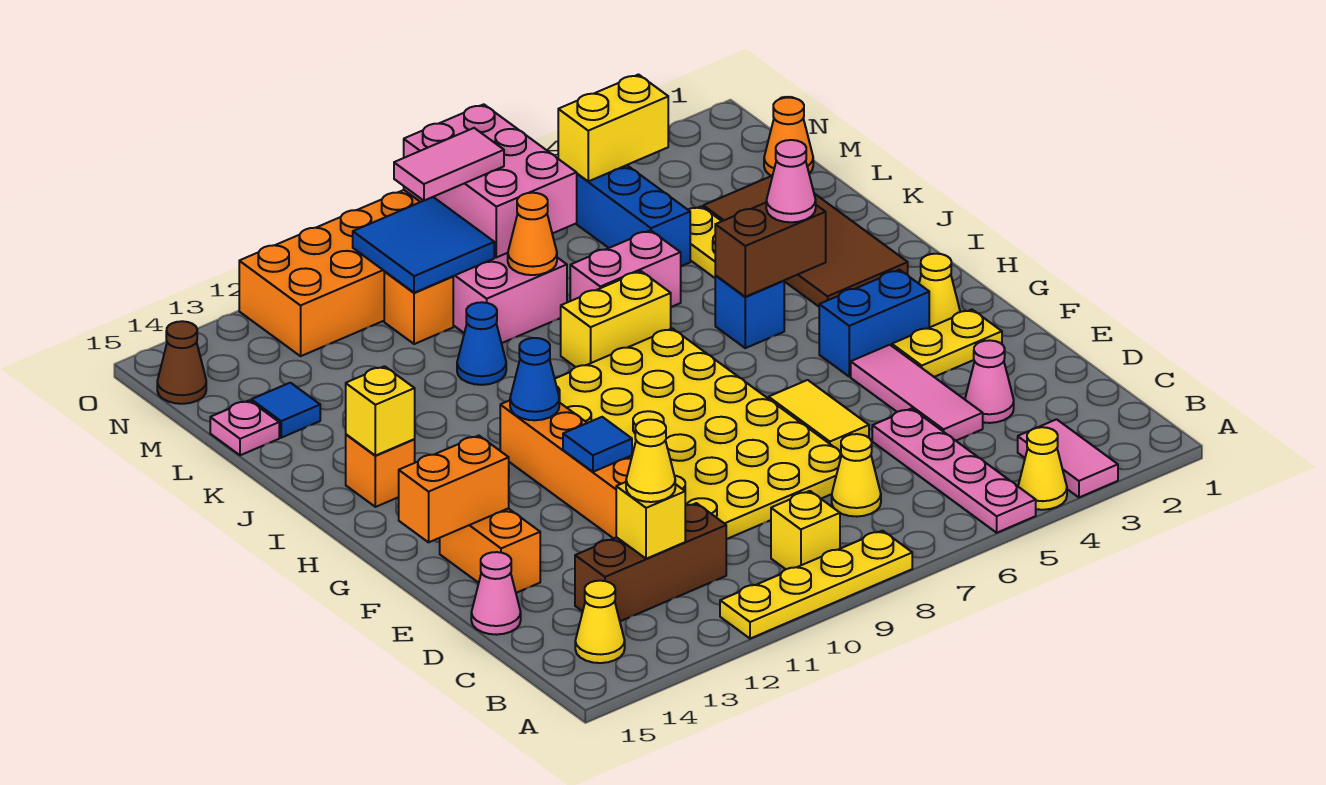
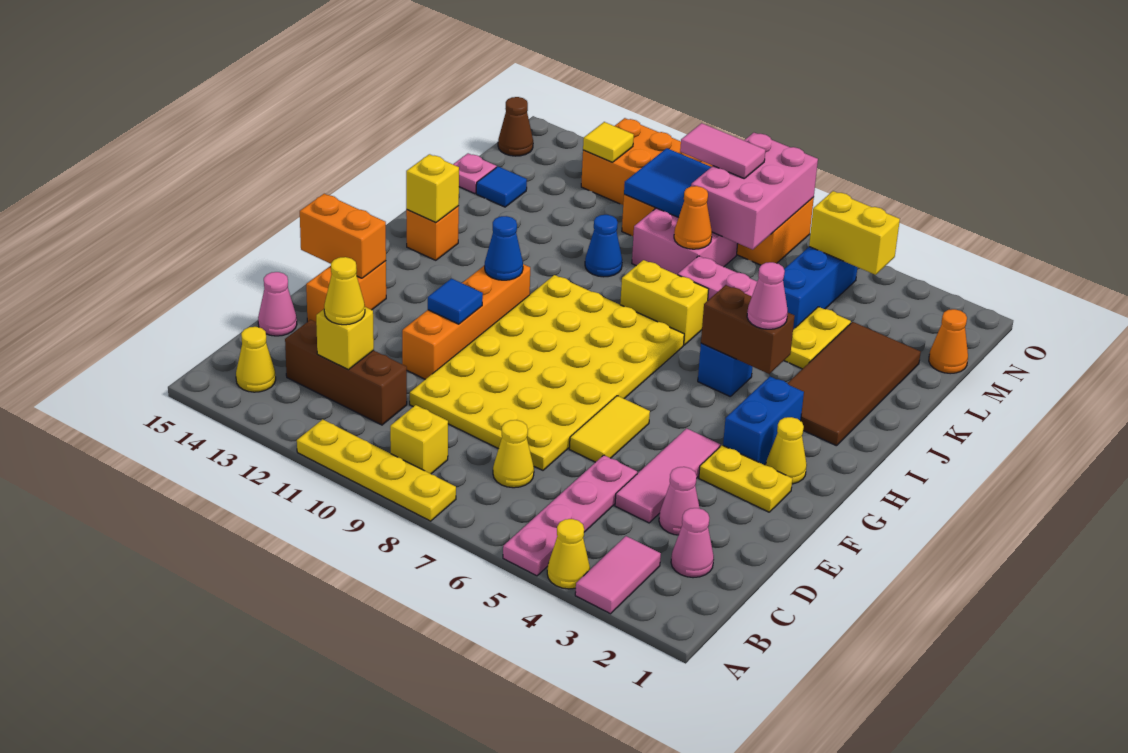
none -> pink cone C2 level 1
blue brick G3:G4 level 1 -> blue brick G3:H3 level 1
none -> yellow tile N12 level 2

